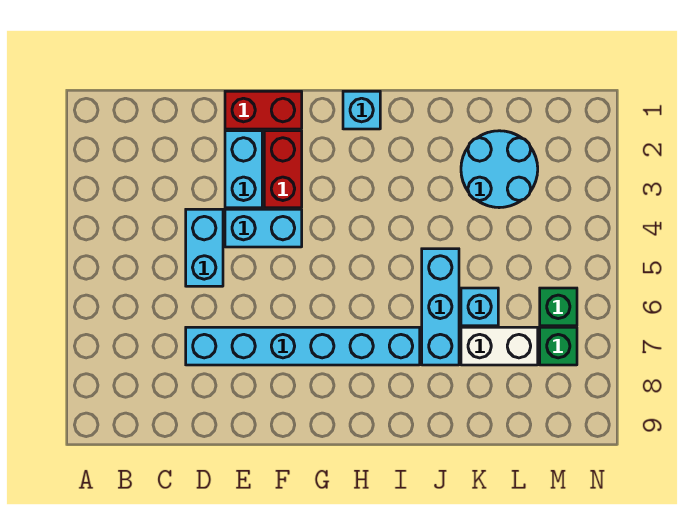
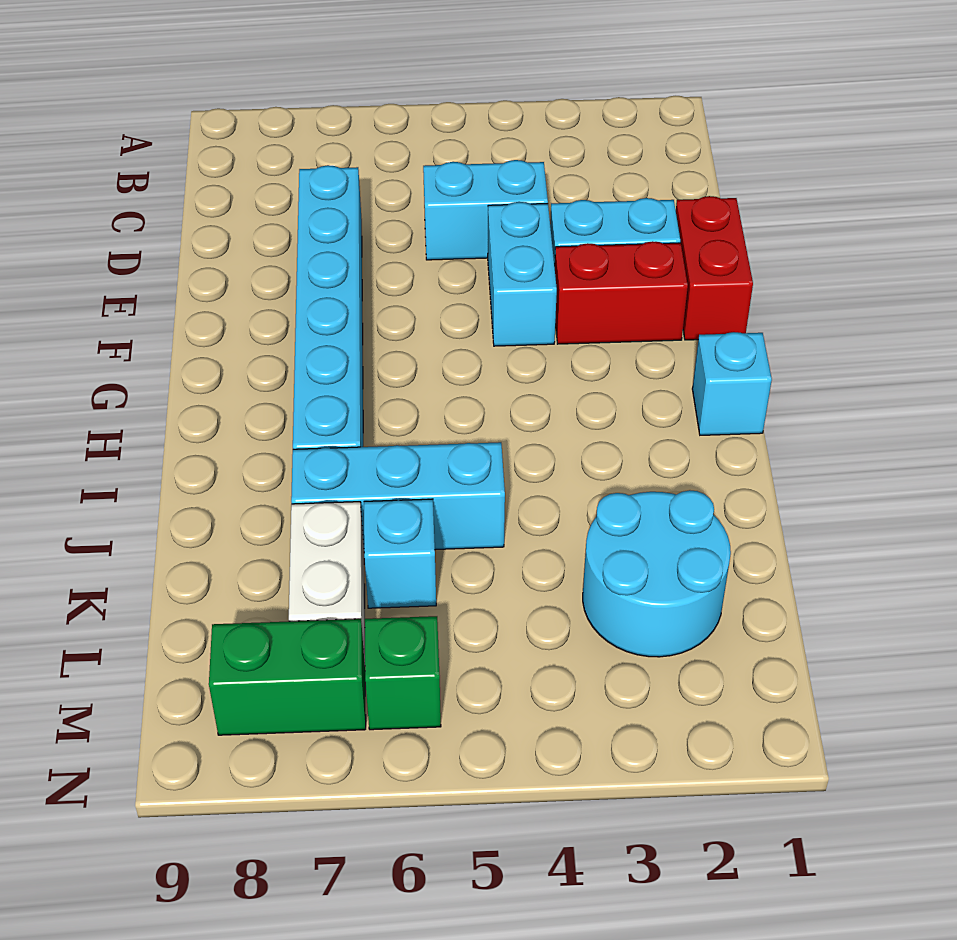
green brick M7 level 1 -> green brick M7:M8 level 1

